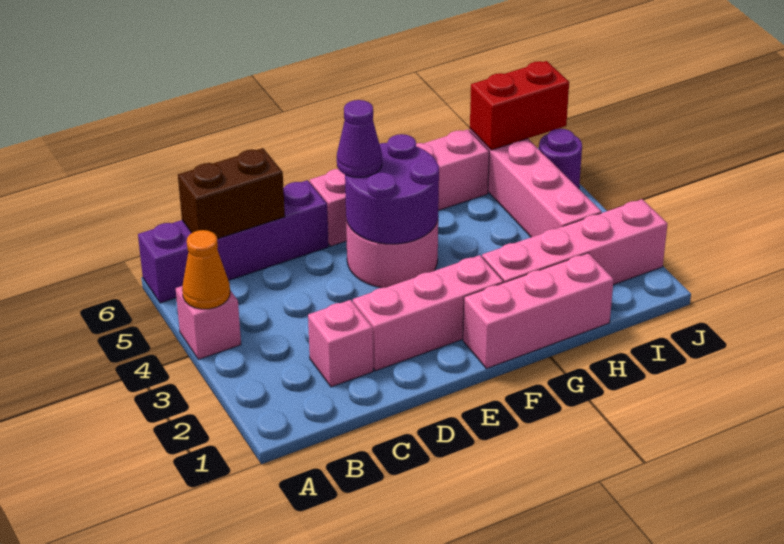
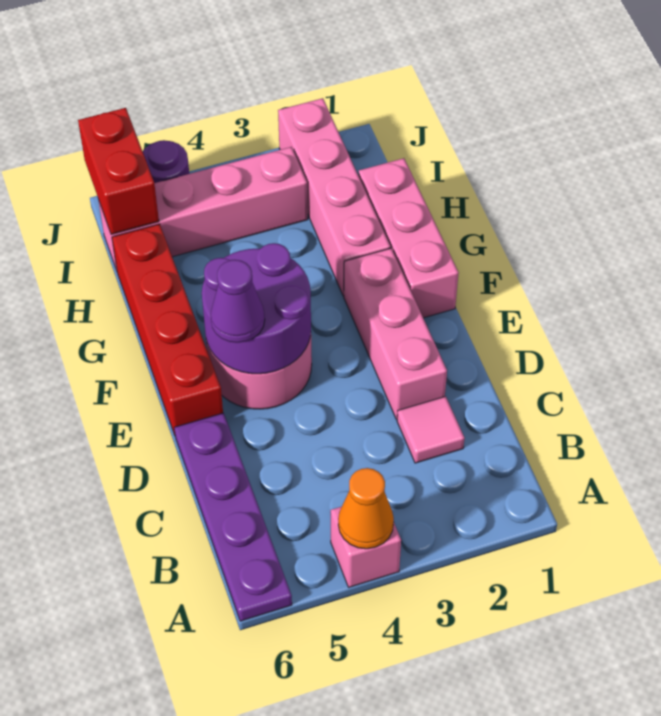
purple brick A6:D6 level 1 -> purple plate A6:D6 level 1
brown brick B6:C6 level 2 -> none
pink brick C2 level 1 -> pink tile C2 level 1
pink brick E6:H6 level 1 -> red brick E6:H6 level 1

